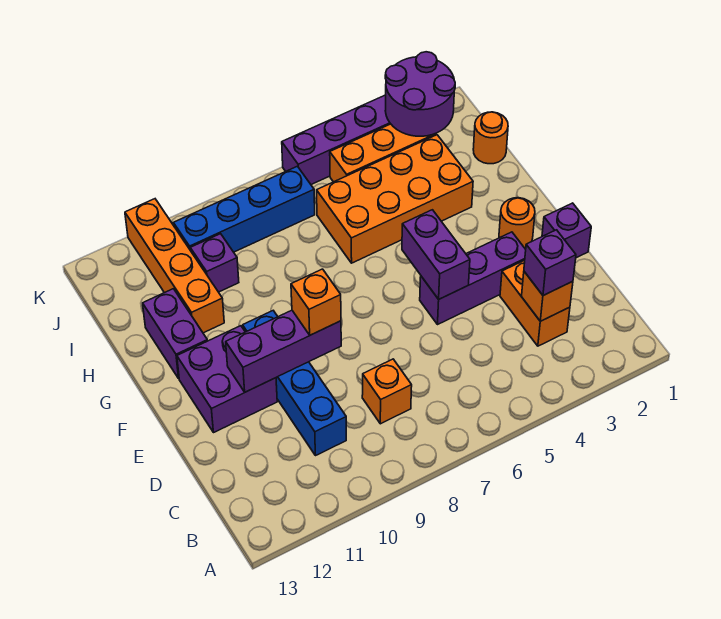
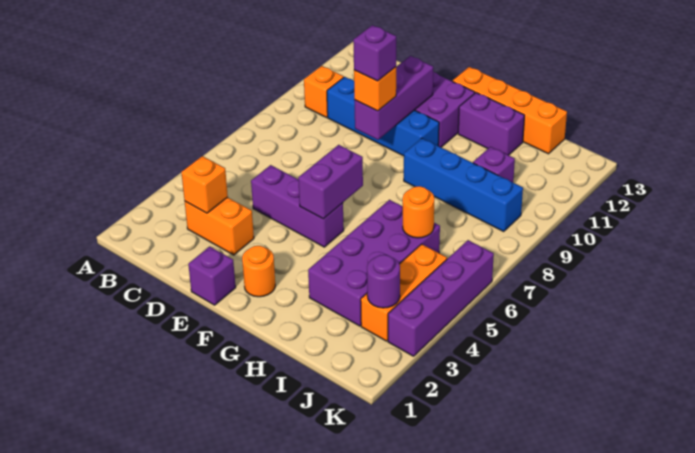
purple brick C3 level 3 -> purple brick E9 level 4
orange brick C8 level 1 -> orange brick B10 level 1
purple brick E3:E5 level 1 -> purple brick D5:F5 level 1
purple brick E5:F5 level 2 -> purple brick F5:F6 level 2
orange brick H3:I6 level 1 -> purple brick H3:I6 level 1
orange brick H11:K11 level 1 -> orange brick F13:I13 level 1
orange round brick I1 level 1 -> orange round brick I6 level 2
purple round brick J2:K3 level 2 -> purple round brick J3 level 2
blue brick J7:J10 level 1 -> blue brick G9:J9 level 1

